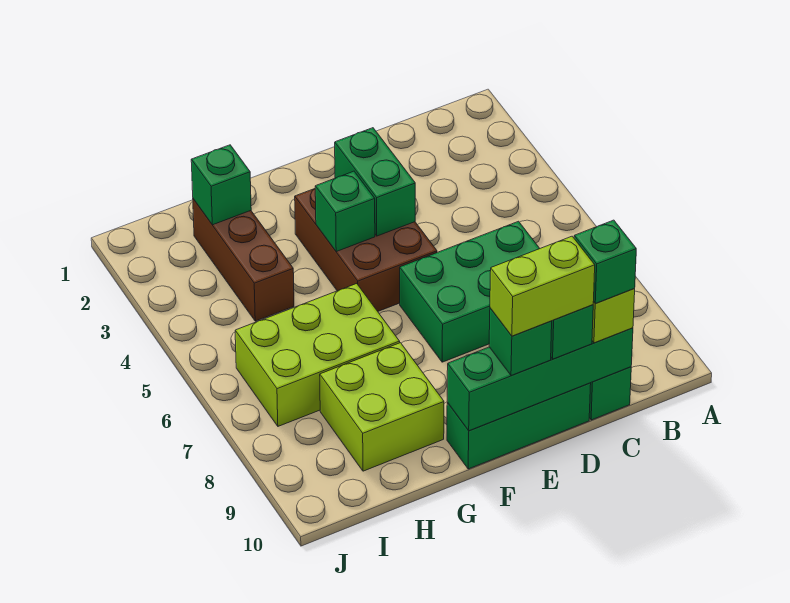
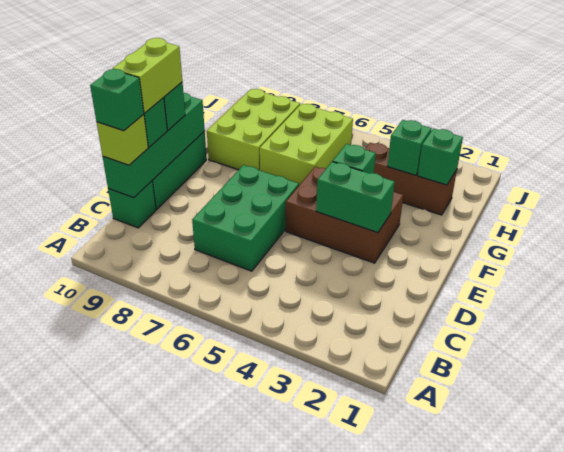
lime brick G8:H9 level 1 -> lime brick G8:I9 level 1
none -> green brick H3 level 2

